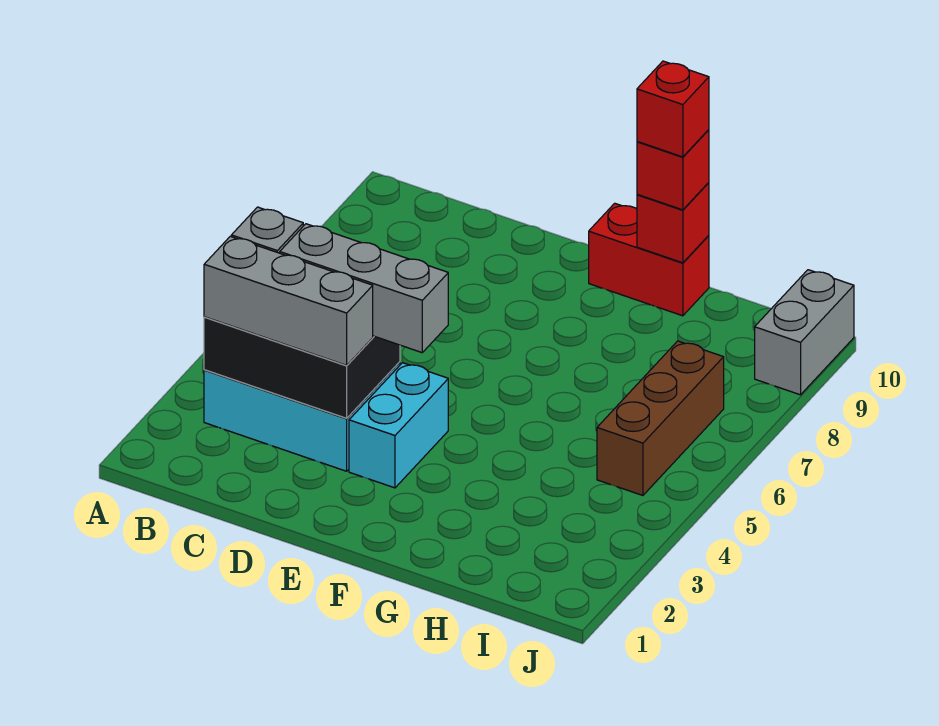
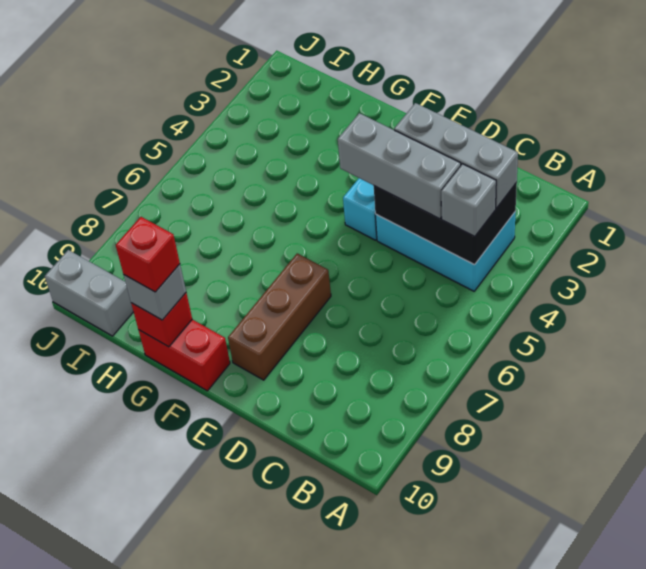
red brick G10 level 3 -> grey brick G10 level 3
brown brick I5:I7 level 1 -> brown brick E7:E9 level 1
grey brick J9:J10 level 1 -> grey brick I10:J10 level 1

